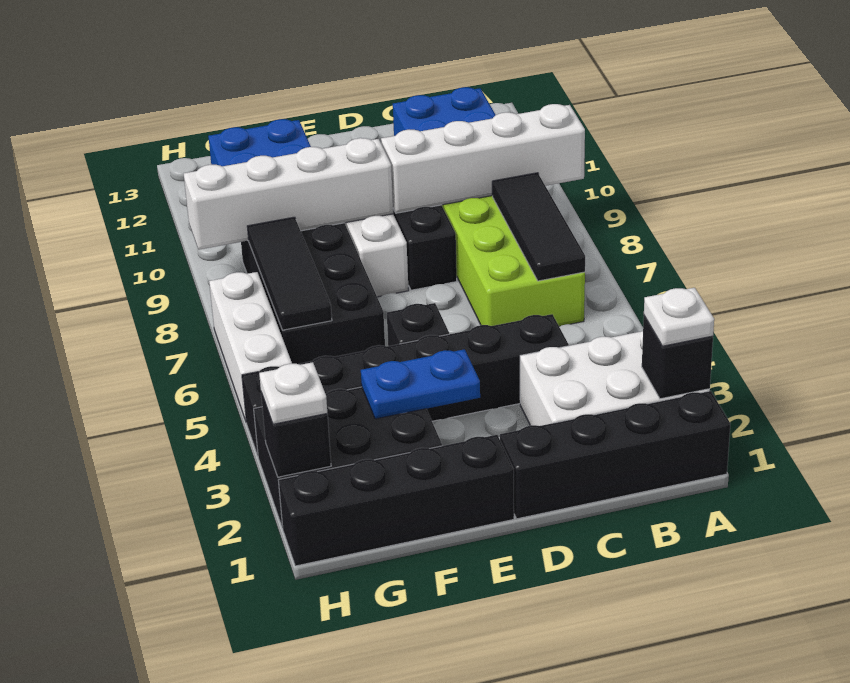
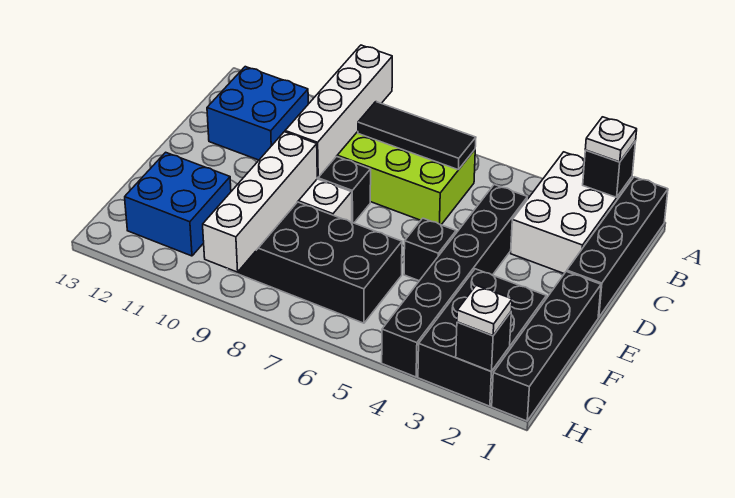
blue plate E3:F3 level 2 -> none
black tile G6:G8 level 2 -> none
white brick H5:H7 level 1 -> none

